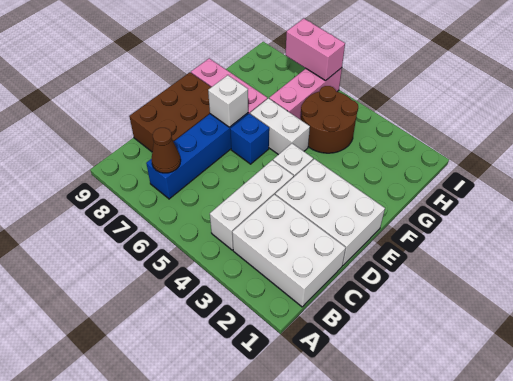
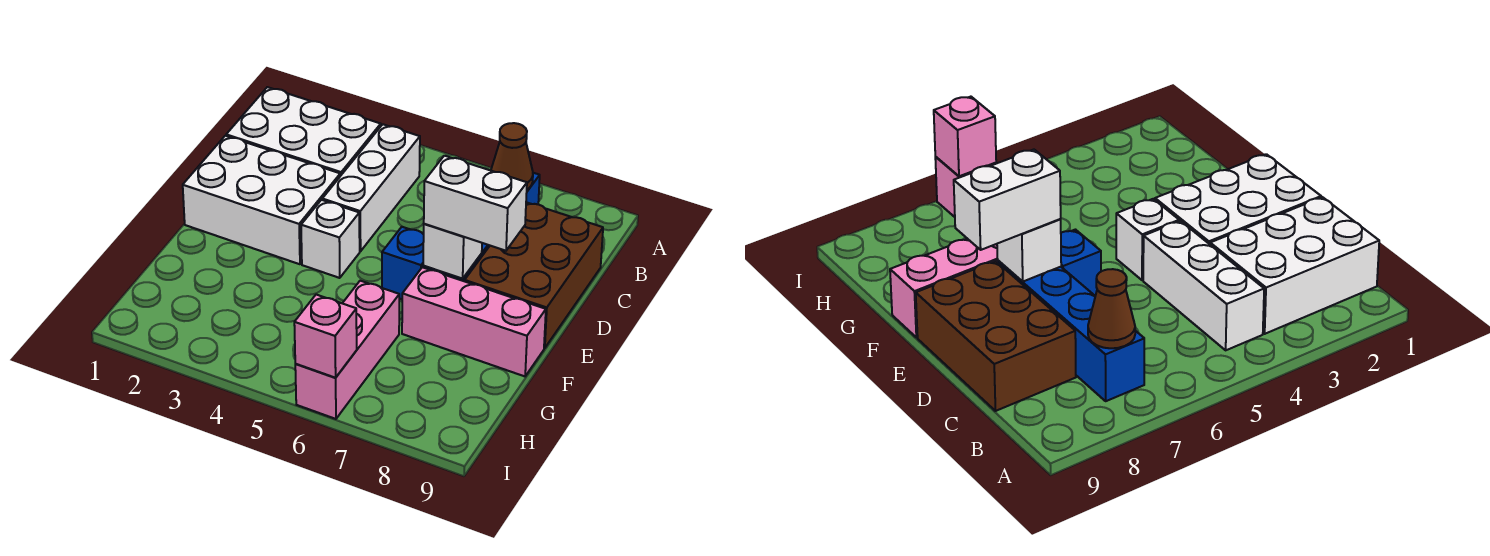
white brick F5:F6 level 1 -> white brick E7:E8 level 3
brown round brick G4:H5 level 1 -> none
pink brick I6:I7 level 2 -> pink brick I6 level 2

